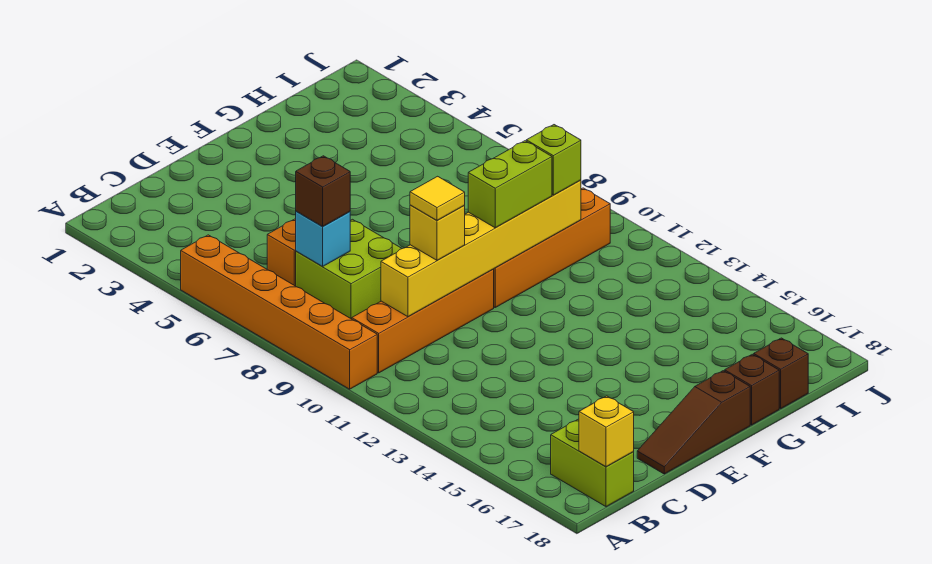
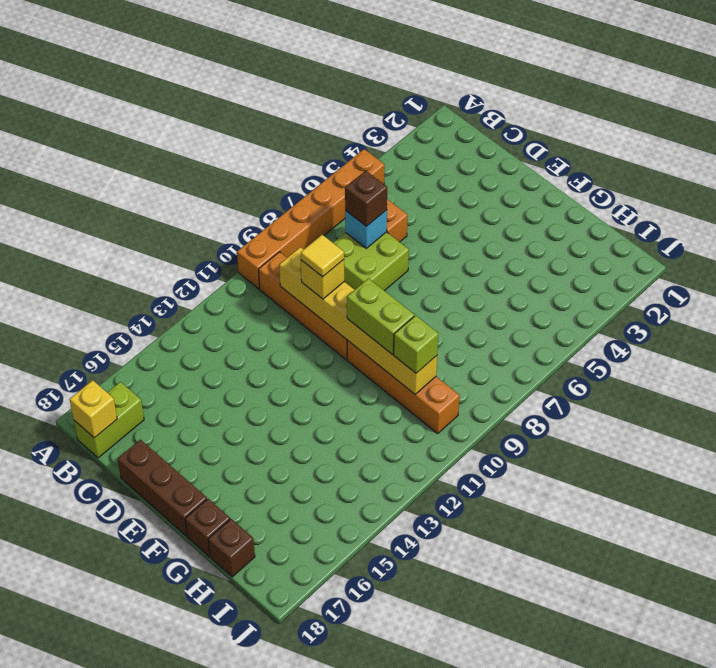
brown slope D18:F18 level 1 top F -> brown brick D18:F18 level 1

